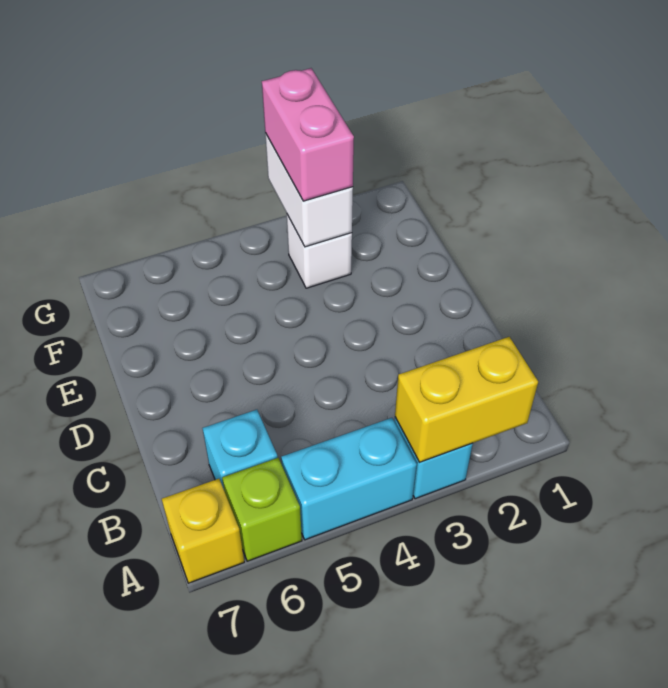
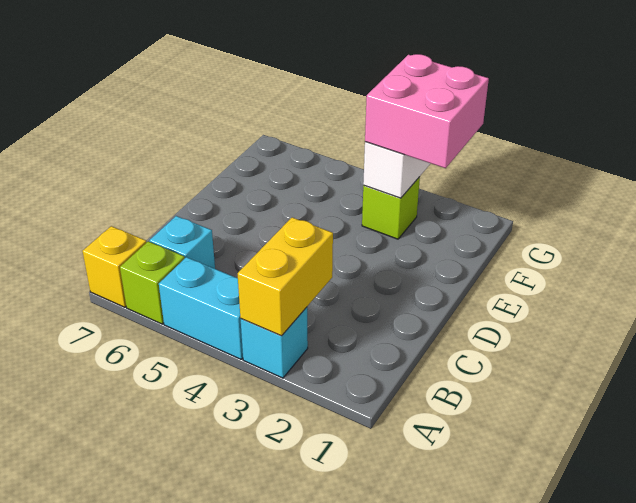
yellow brick A2:A3 level 2 -> yellow brick A3:B3 level 2
white brick F3 level 1 -> lime brick F3 level 1
pink brick F3:G3 level 3 -> pink brick F2:G3 level 3

